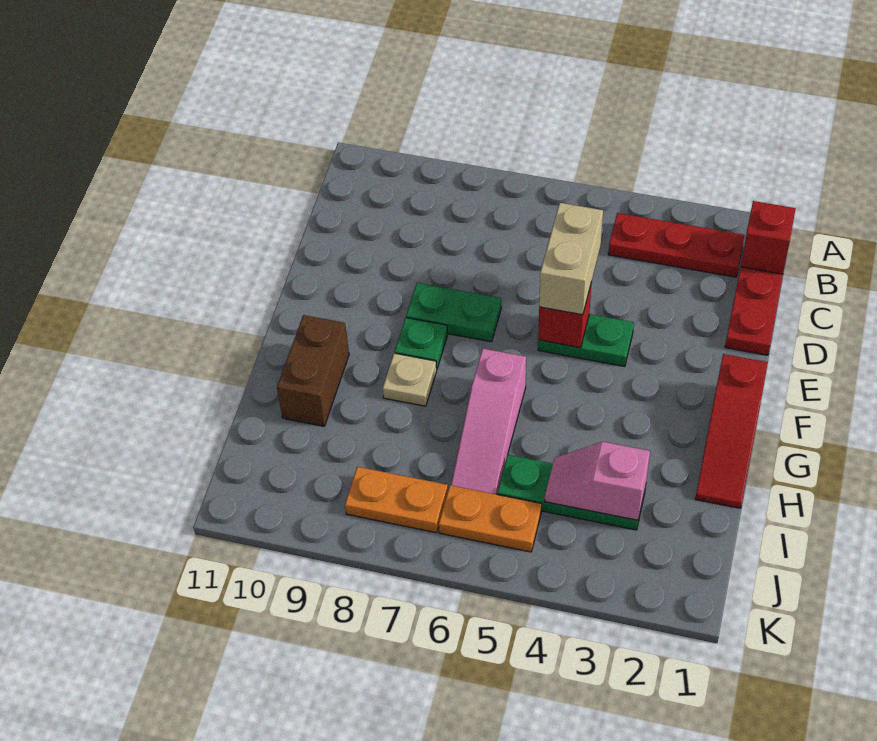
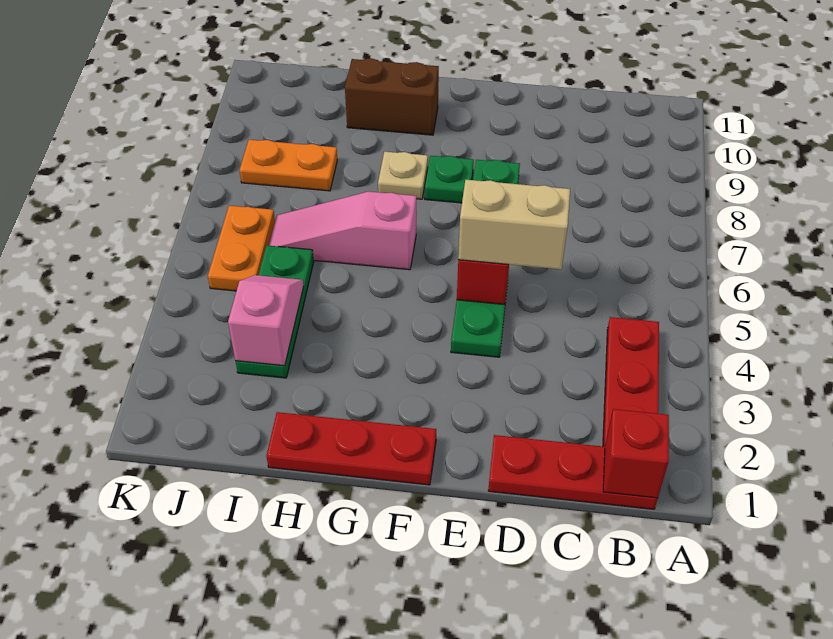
red slope F1:H1 level 1 top F -> red plate F1:H1 level 1
orange plate J7:J8 level 1 -> orange plate I8:J8 level 1

